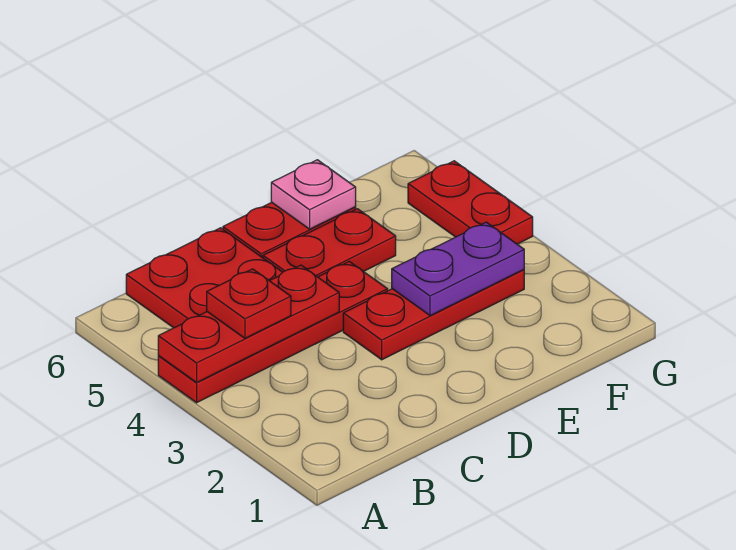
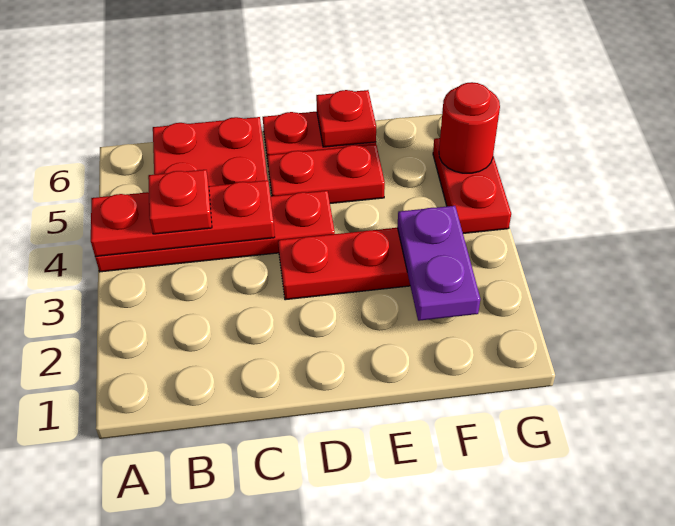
purple plate E3:F3 level 2 -> purple plate F2:F3 level 2
pink plate E6 level 2 -> red plate E6 level 2
none -> red round brick G5 level 2

